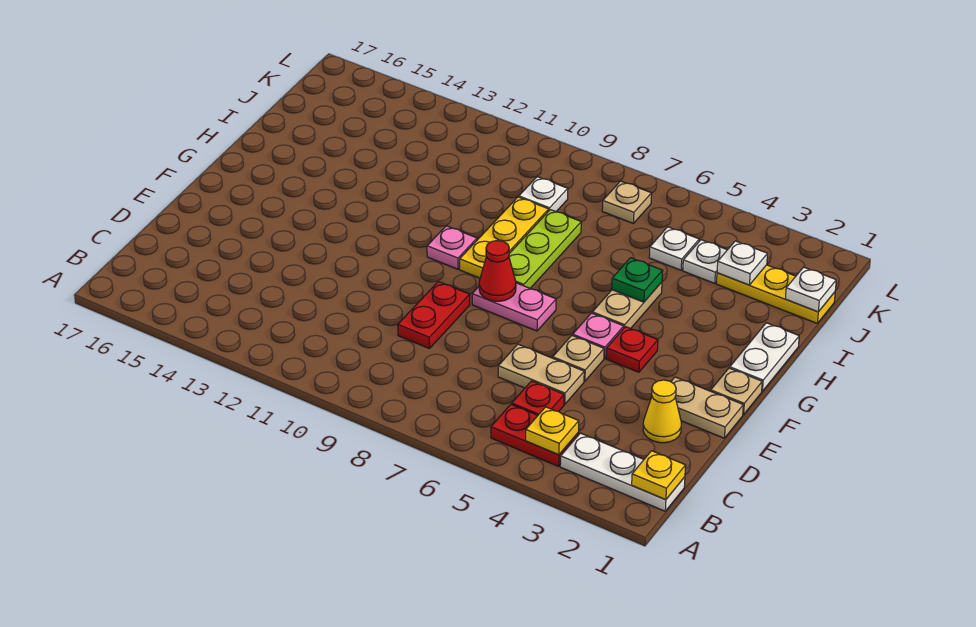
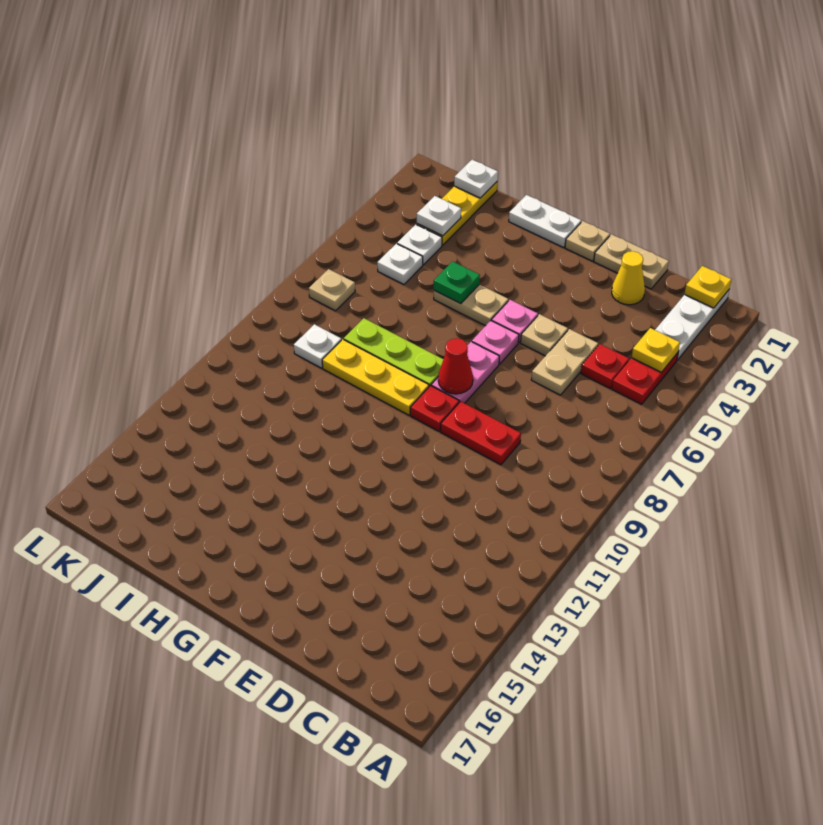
tan plate E1:E2 level 1 -> tan plate D1:E1 level 1
red plate F4 level 1 -> red plate F9 level 1
pink plate G10 level 1 -> pink plate F6 level 1

